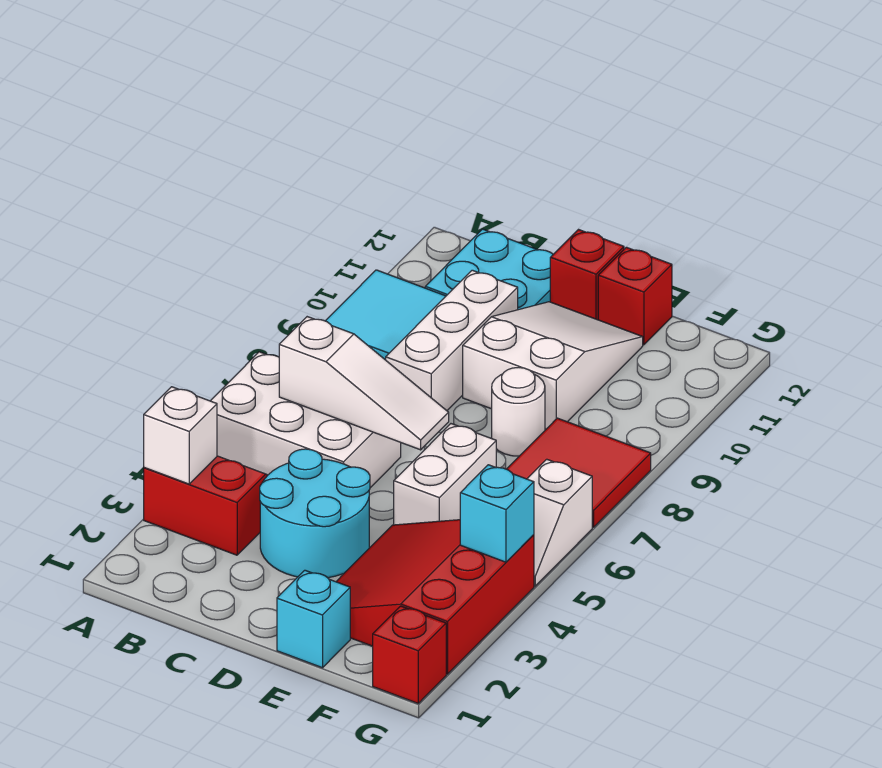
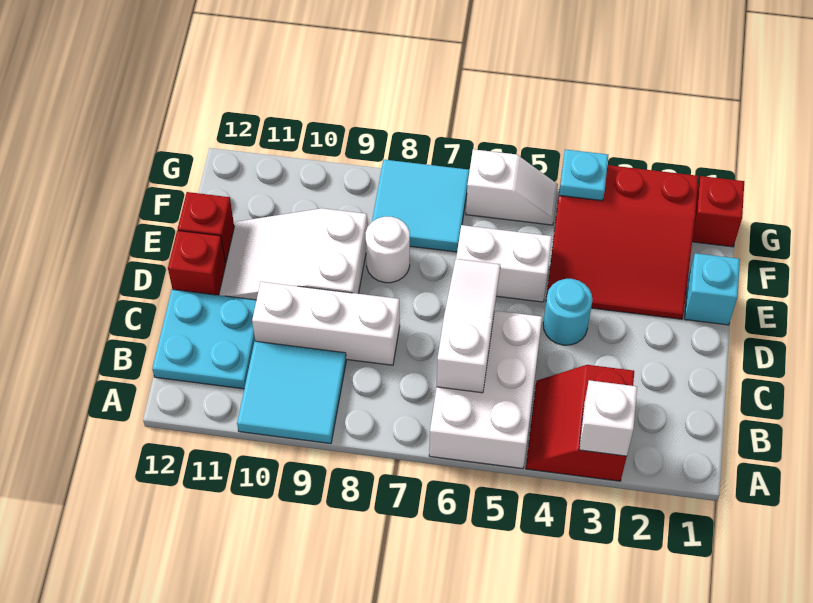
cyan round brick C3:D4 level 1 -> cyan round brick D4 level 1
red tile F7:G8 level 1 -> cyan tile F7:G8 level 1
cyan brick G4 level 2 -> cyan plate G4 level 2

